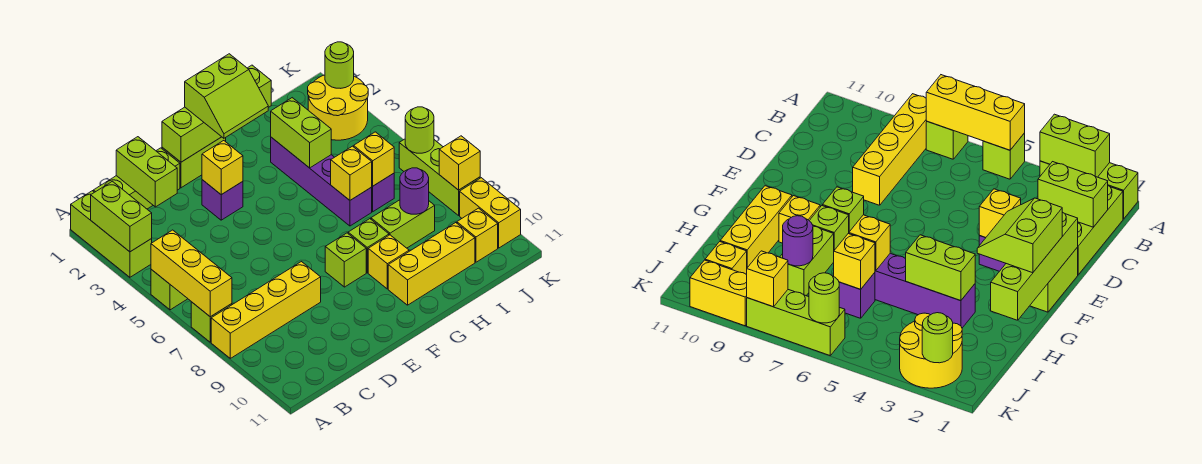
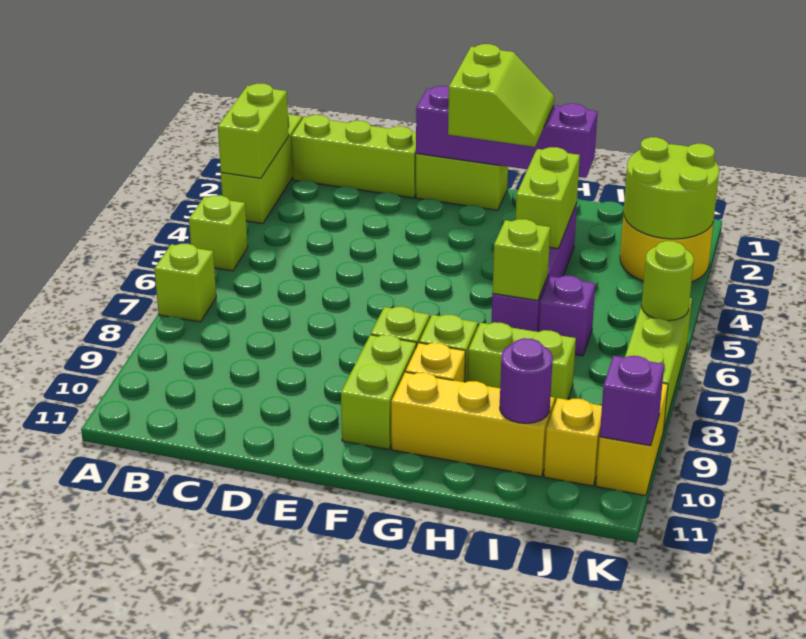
yellow brick A5:A7 level 2 -> none
yellow brick A8:D8 level 1 -> none
lime brick C1:C2 level 2 -> lime brick F9:F10 level 1
lime brick E1:H1 level 2 -> purple brick E1:H1 level 2
purple brick E3 level 1 -> purple brick K10 level 2
yellow brick E3 level 2 -> none
lime slope F1:G2 level 3 top 1 -> lime slope F1:G2 level 3 top F
yellow brick H6 level 2 -> lime brick H6 level 2
yellow brick I6 level 2 -> none
purple round brick I8 level 2 -> purple round brick I10 level 2
lime round brick K2 level 2 -> lime round brick J2:K3 level 2
yellow brick K8 level 2 -> none

